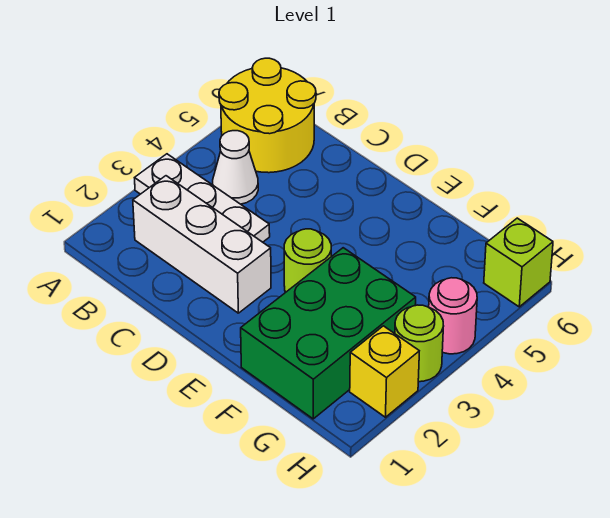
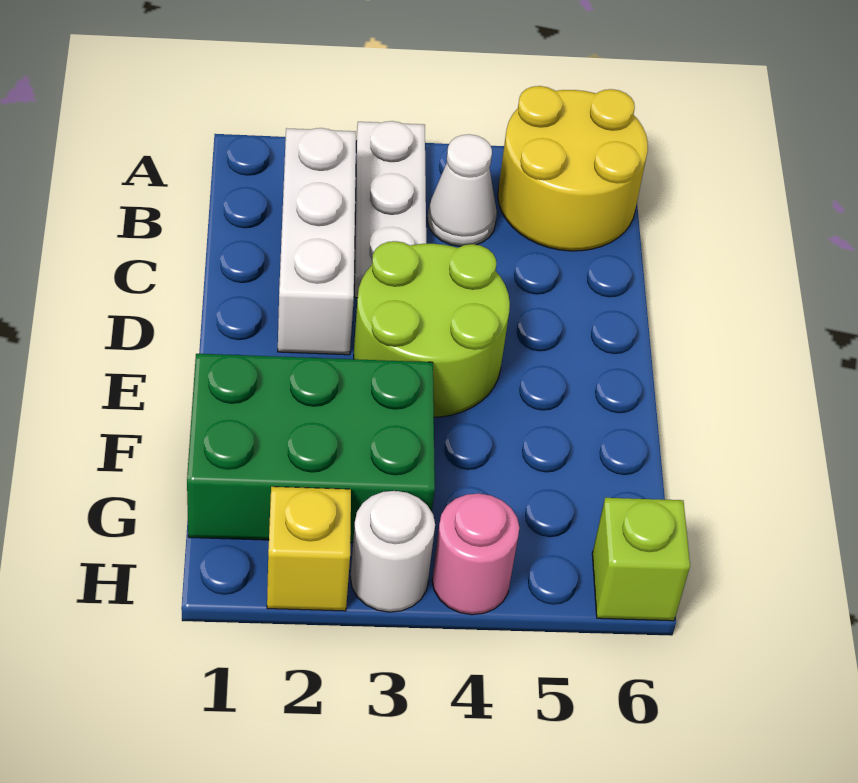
lime round brick E3 level 1 -> lime round brick D3:E4 level 1
lime round brick H3 level 1 -> white round brick H3 level 1

